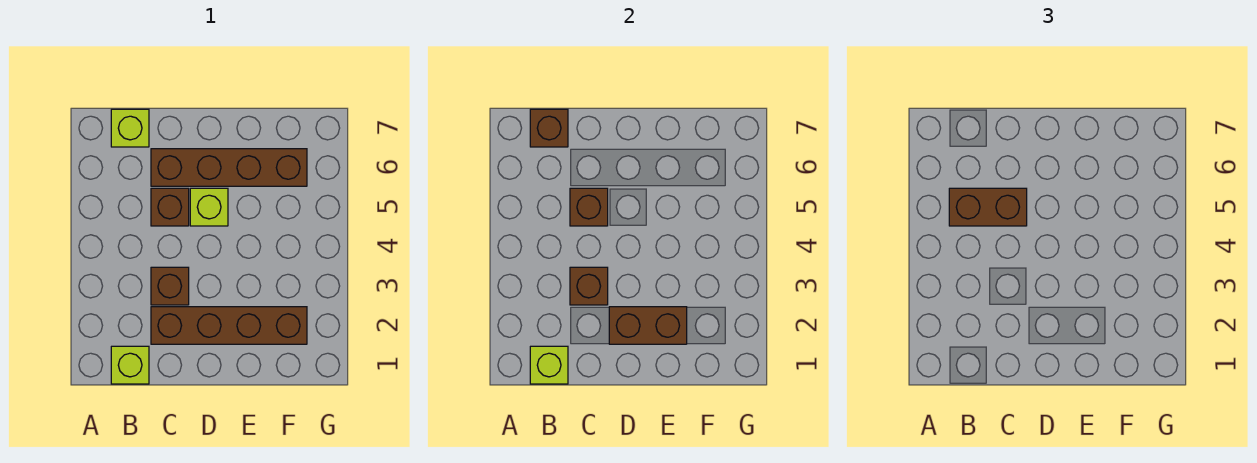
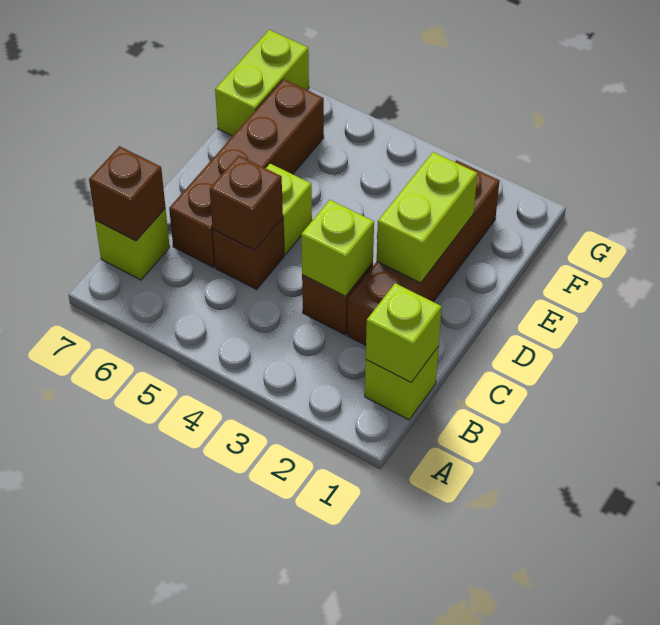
brown brick B5:C5 level 3 -> none
brown brick C3 level 2 -> lime brick C3 level 2
brown brick D2:E2 level 2 -> lime brick D2:E2 level 2
none -> lime brick F7:G7 level 1

